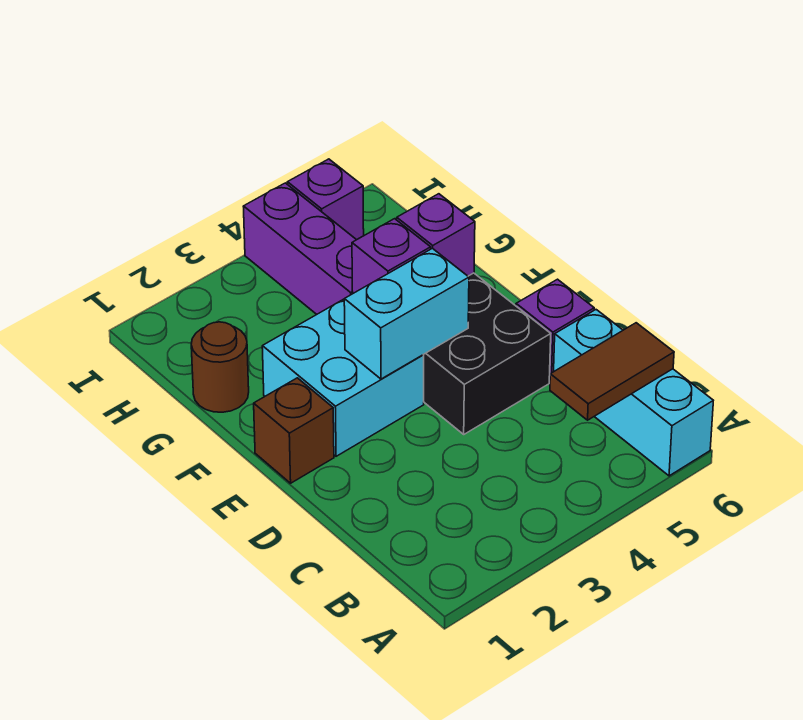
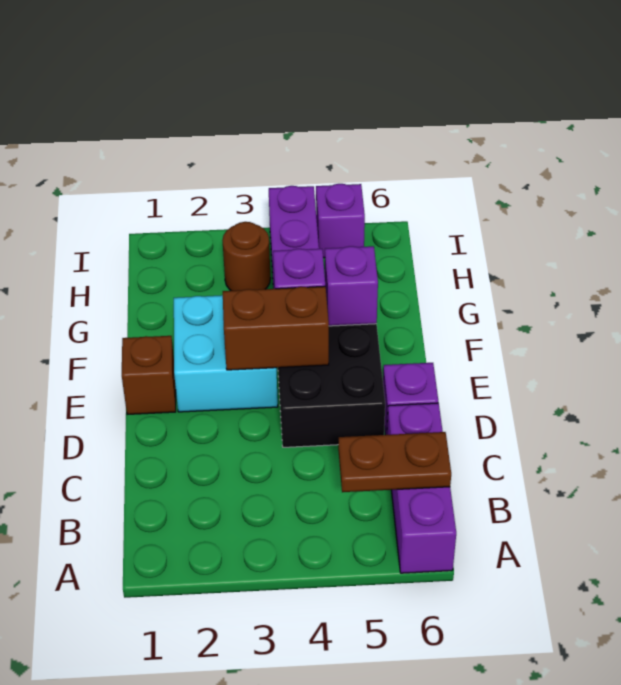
cyan brick A6:C6 level 1 -> purple brick A6:C6 level 1
brown tile B5:B6 level 2 -> brown plate B5:B6 level 2
cyan brick E3:E4 level 2 -> brown brick E3:E4 level 2
brown round brick G1 level 1 -> brown round brick H3 level 1

